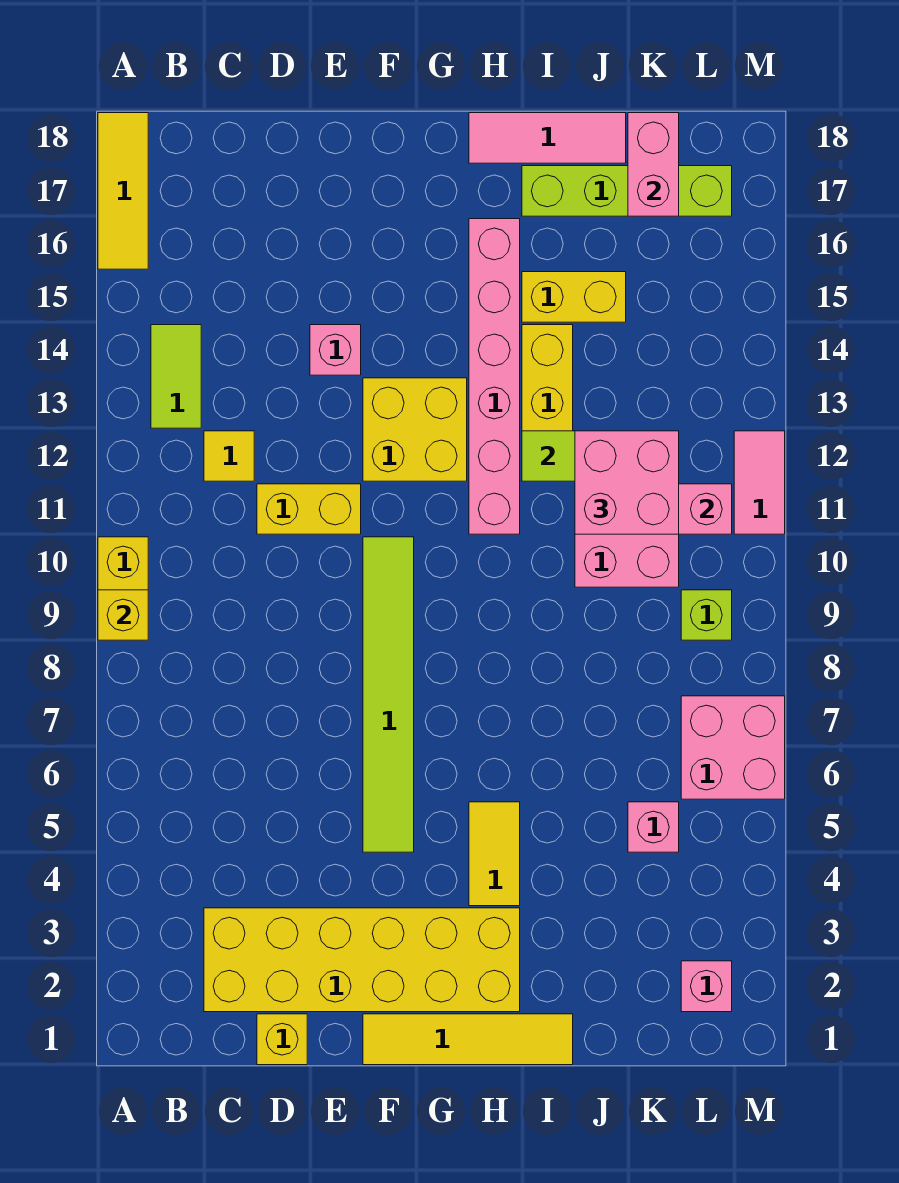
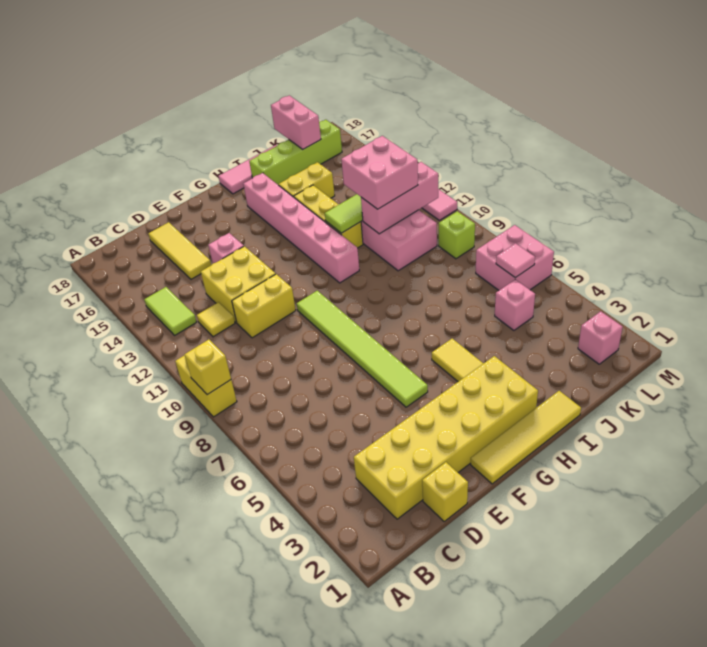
yellow tile A16:A18 level 1 -> yellow tile D15:D17 level 1
yellow brick F12:G13 level 1 -> yellow brick D12:E13 level 1
none -> pink tile L6 level 2

